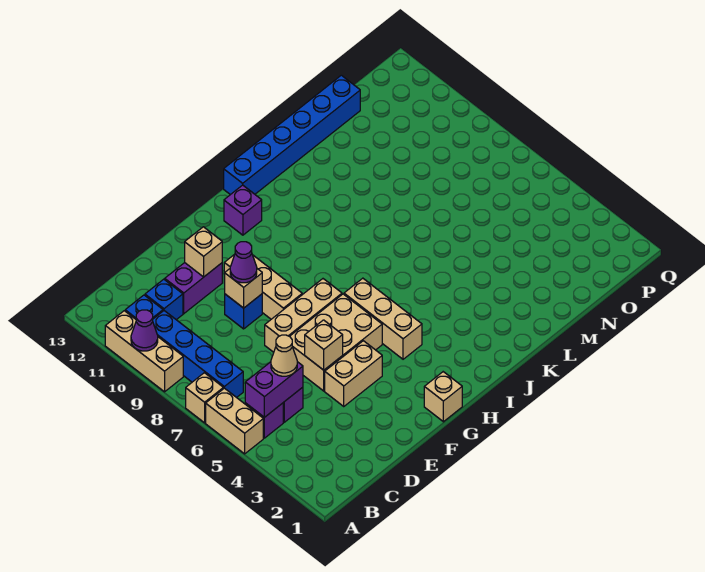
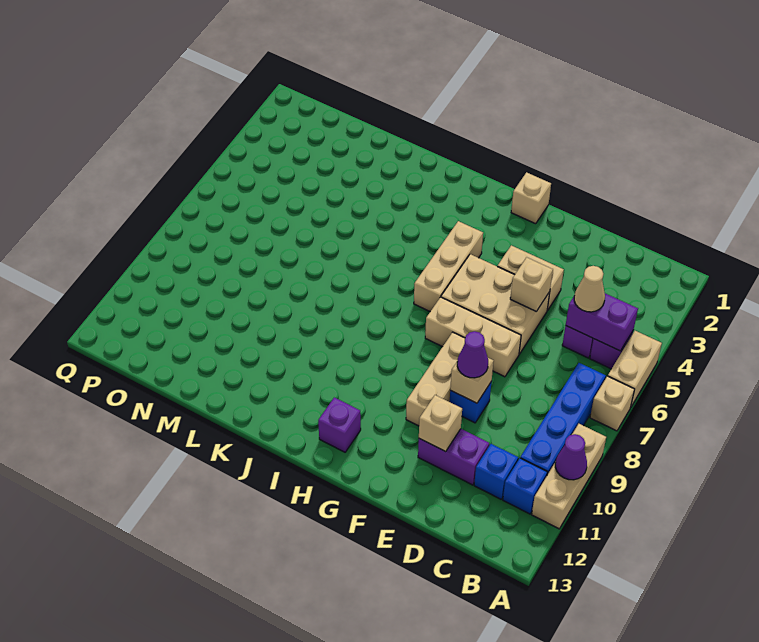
blue brick I13:N13 level 1 -> none

